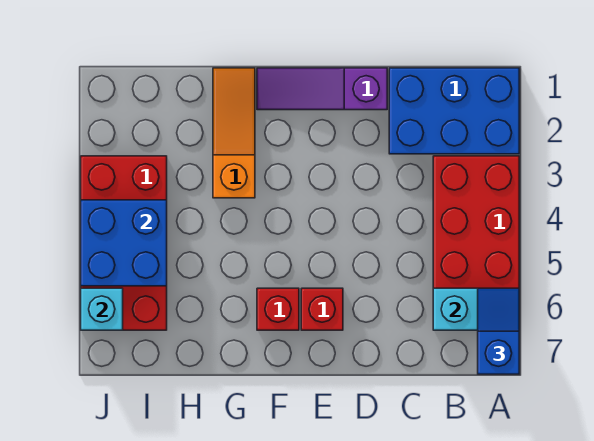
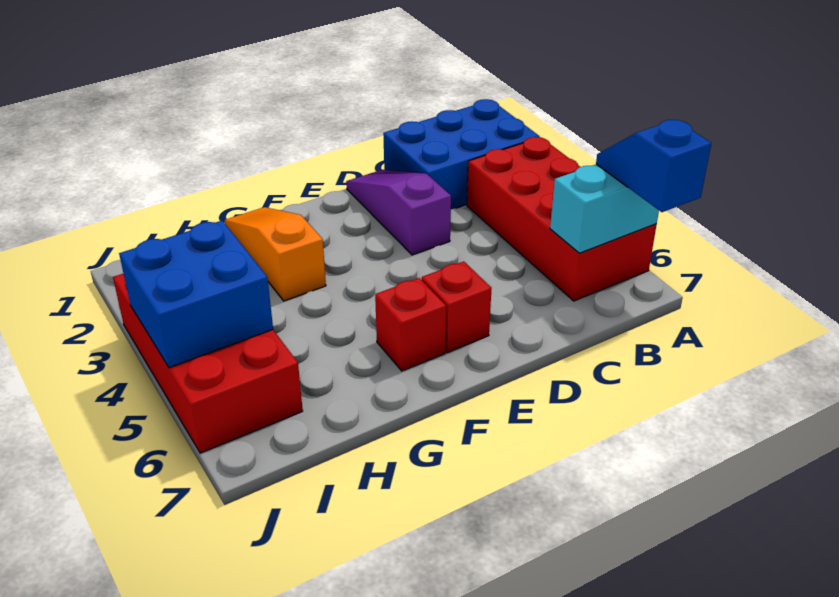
purple slope D1:F1 level 1 top D -> purple slope D1:D3 level 1 top 3
cyan brick J6 level 2 -> none

